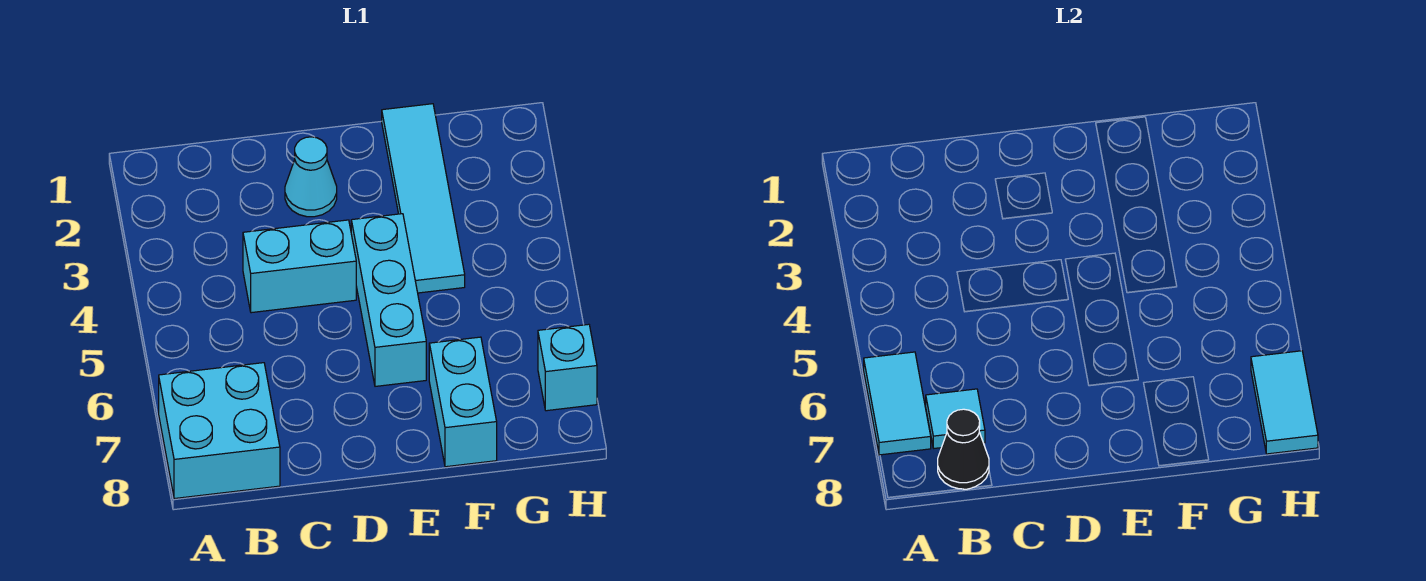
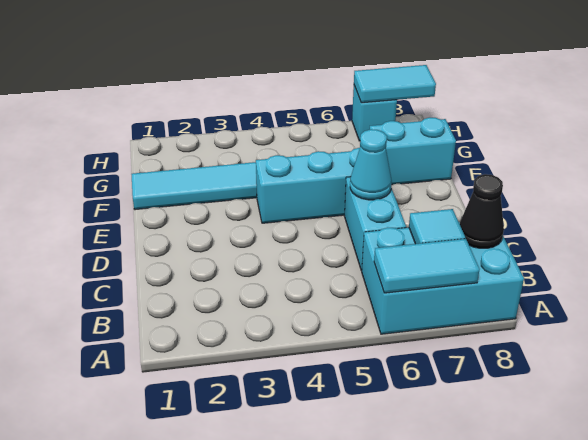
cyan brick A7:B8 level 1 -> cyan brick A6:B8 level 1
cyan brick C4:D4 level 1 -> cyan brick C6:D6 level 1
cyan cone D2 level 1 -> cyan cone D6 level 2

